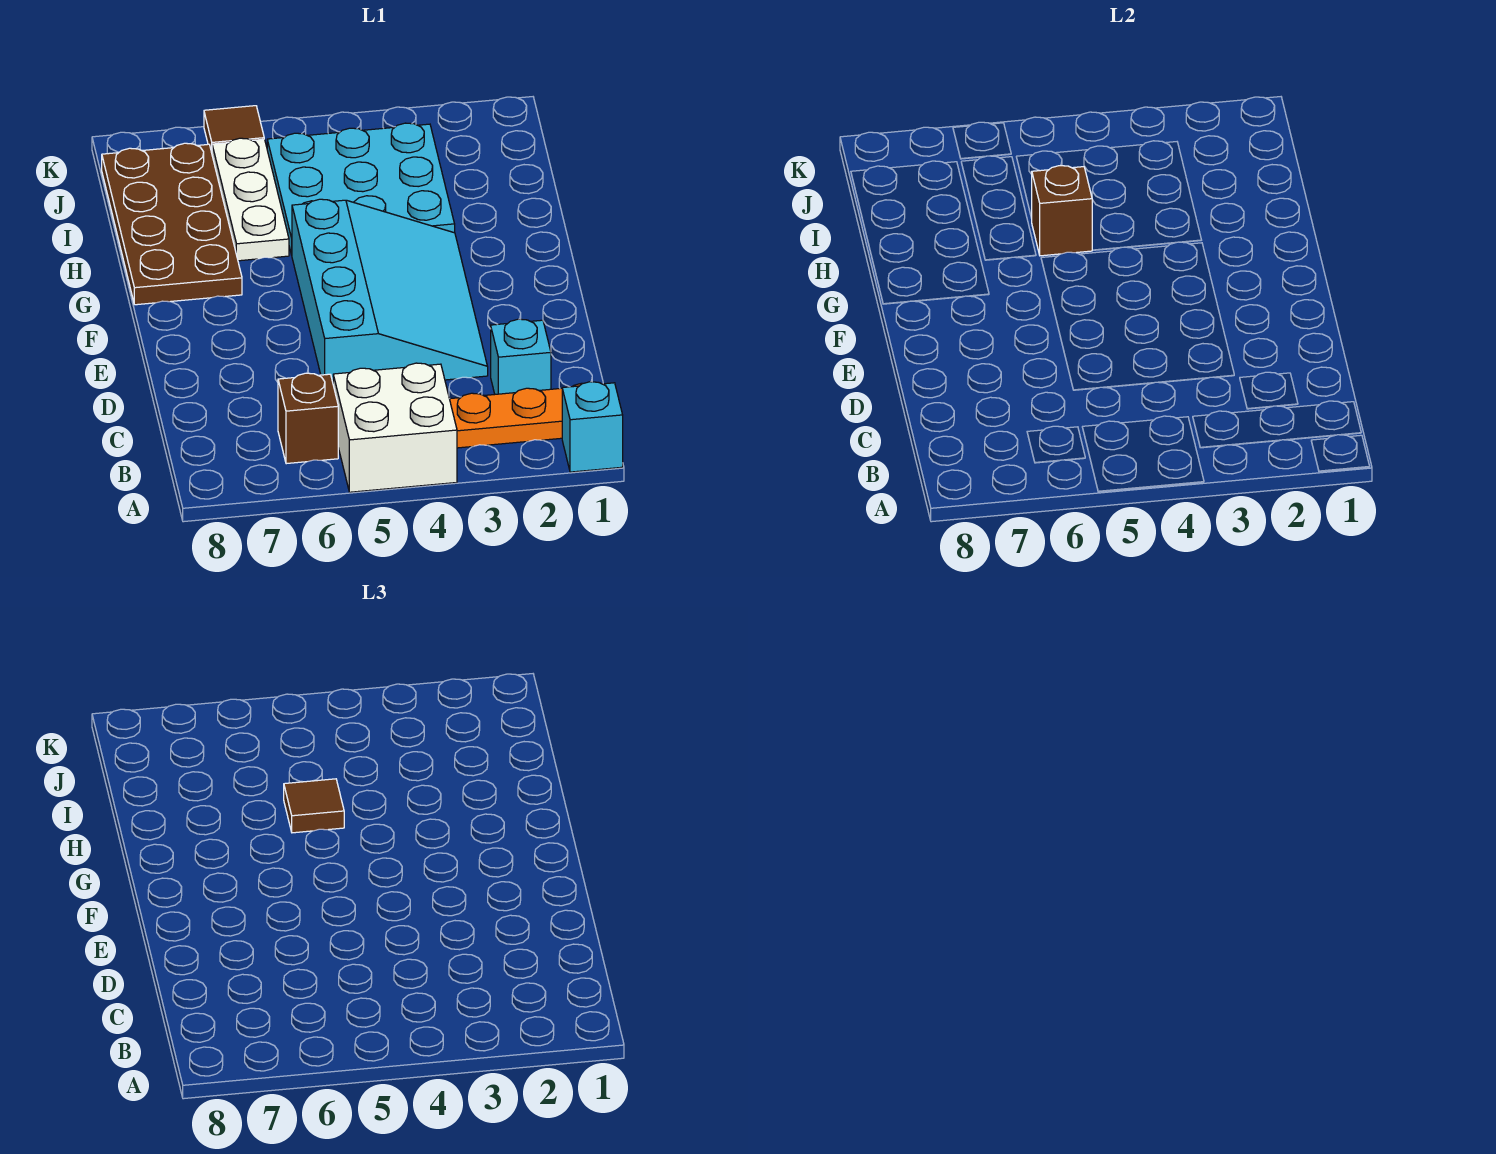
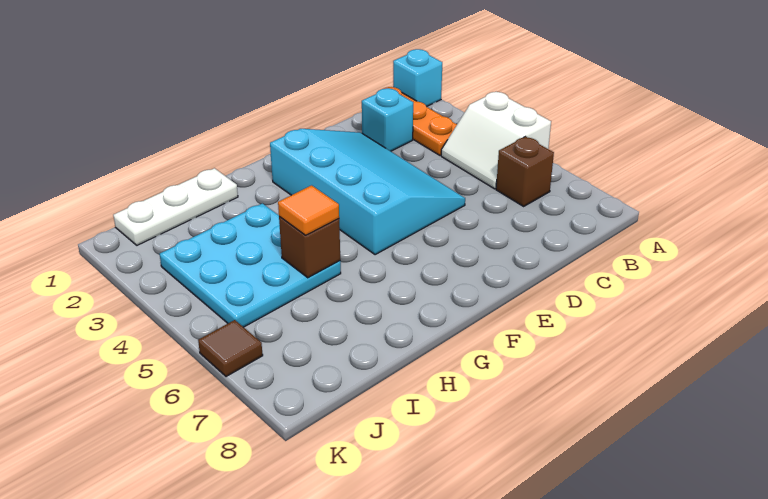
white brick A4:B5 level 1 -> white slope A4:B5 level 1 top A
cyan slope D3:G5 level 1 top 5 -> cyan slope D2:F5 level 1 top F
brown plate G7:J8 level 1 -> none
brown tile H5 level 3 -> orange tile H5 level 3
white plate H6:J6 level 1 -> white plate H1:J1 level 1

